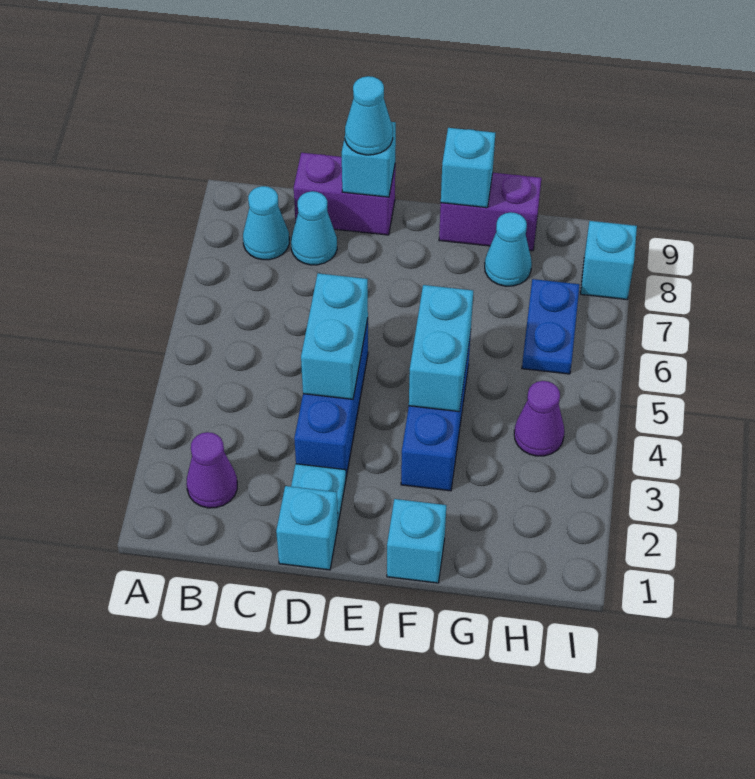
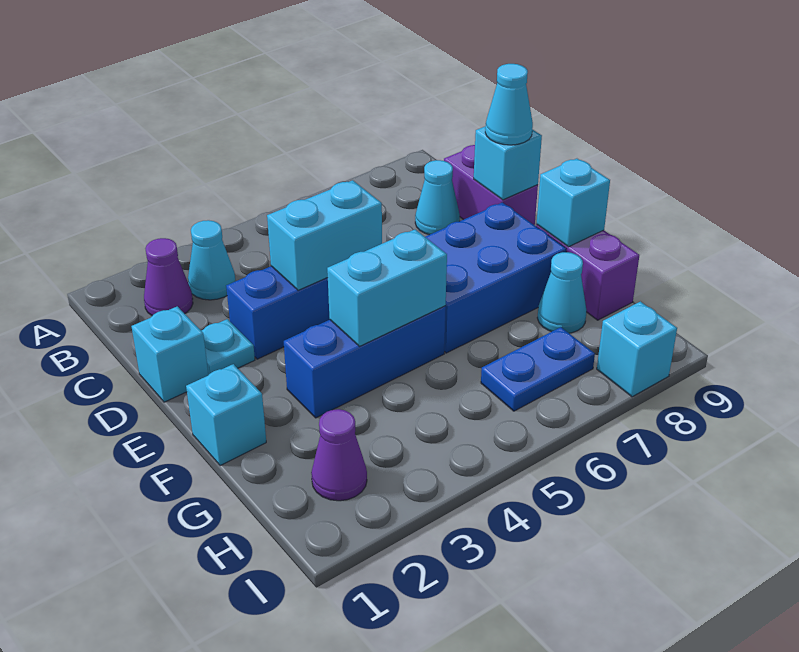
cyan cone B8 level 1 -> cyan cone B3 level 1
none -> blue brick E6:F8 level 1
purple cone H4 level 1 -> purple cone H2 level 1

